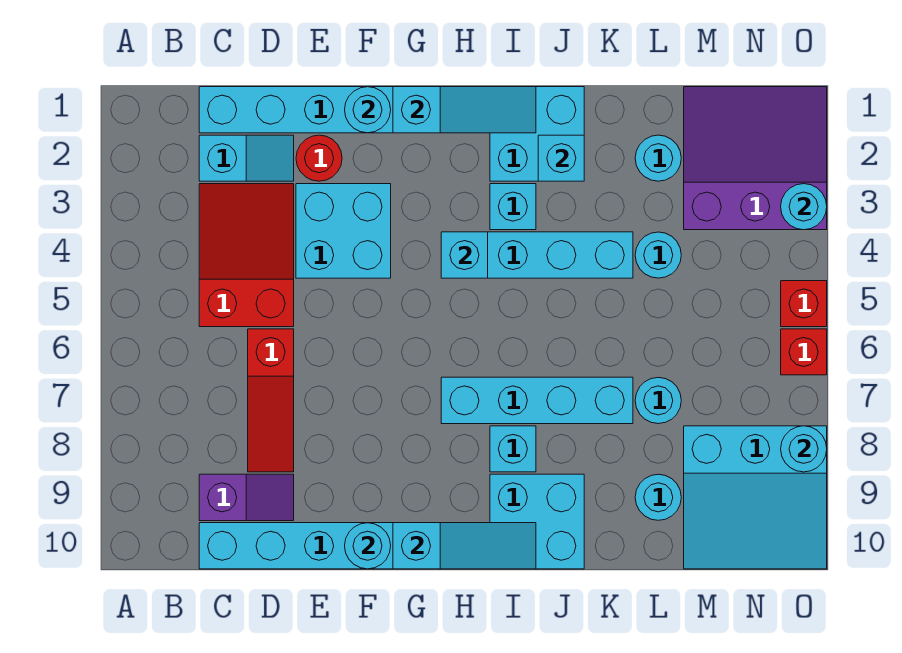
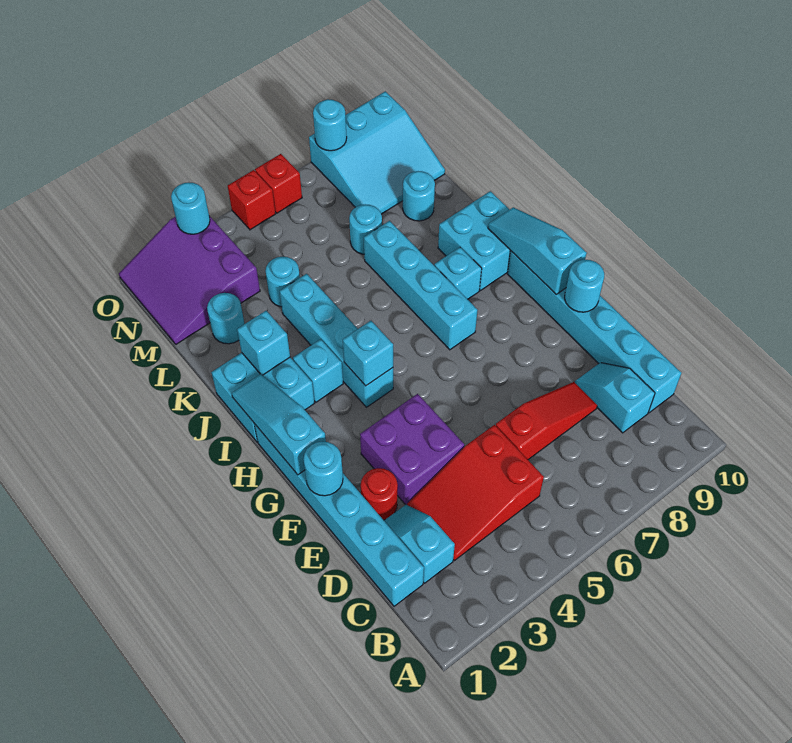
purple slope C9:D9 level 1 top C -> cyan slope C9:D9 level 1 top C
cyan brick E3:F4 level 1 -> purple brick E3:F4 level 1
cyan slope M8:O10 level 1 top 8 -> cyan slope M8:O10 level 1 top O

